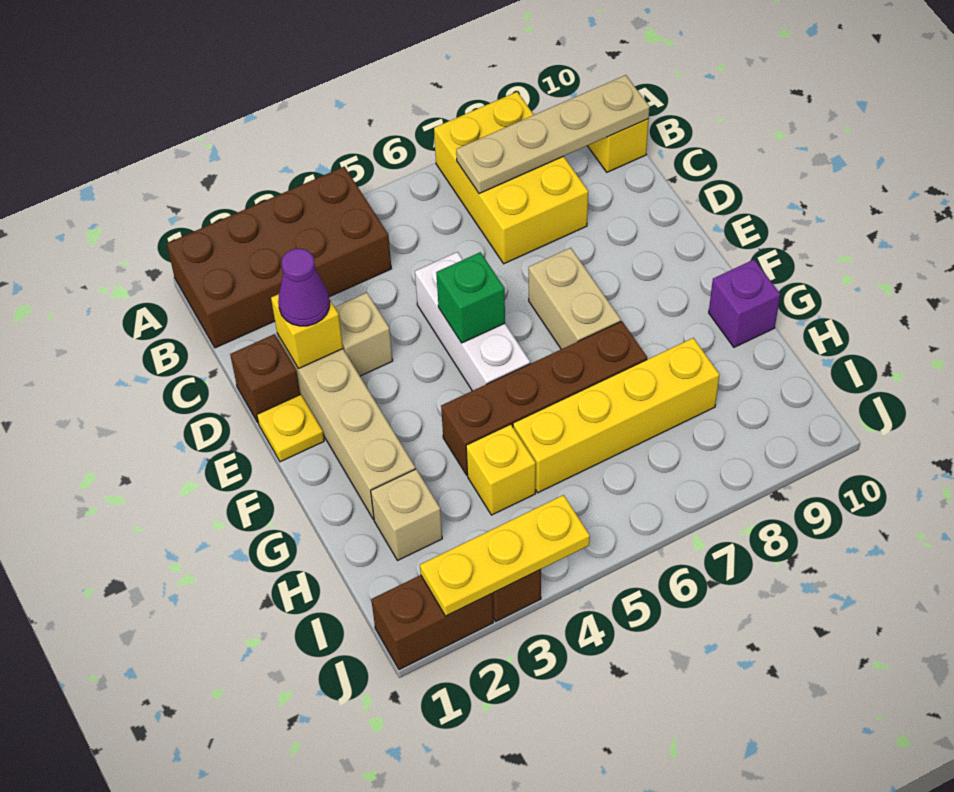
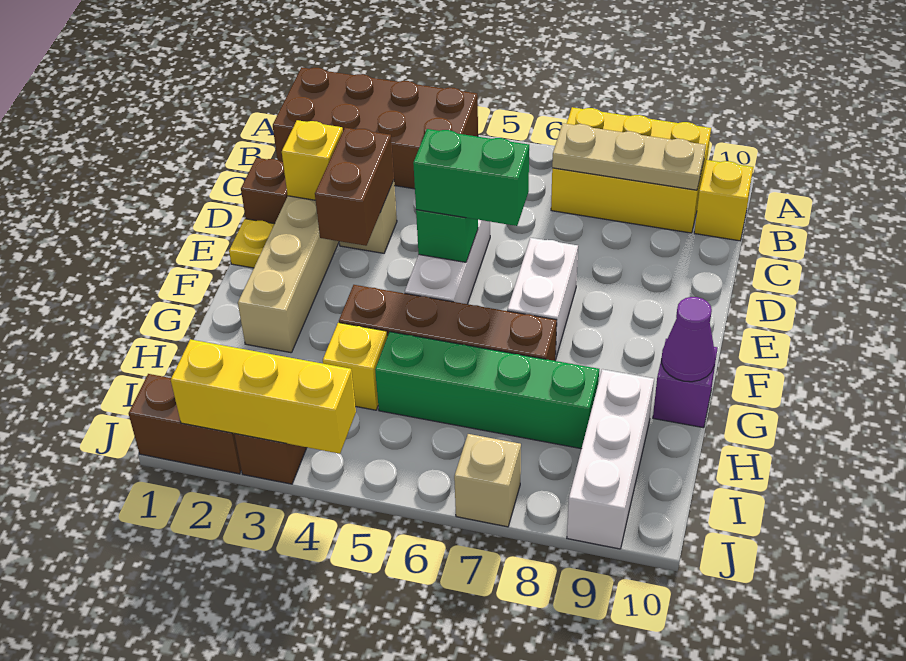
yellow brick A7:C8 level 1 -> yellow brick A7:B9 level 1
tan plate B7:B10 level 2 -> tan plate B7:B9 level 2
purple cone D2 level 3 -> purple cone G10 level 2
none -> brown brick D3:E3 level 2
none -> green brick E5:E6 level 3
tan brick E7:F7 level 1 -> white brick E7:F7 level 1
tan brick H2 level 1 -> tan brick J7 level 1
yellow brick H5:H8 level 1 -> green brick H5:H8 level 1
none -> white brick H9:J9 level 1
yellow plate J2:J4 level 2 -> yellow brick J2:J4 level 2

